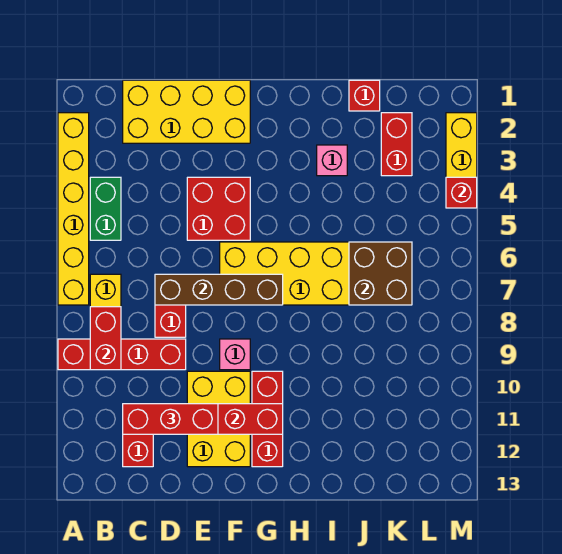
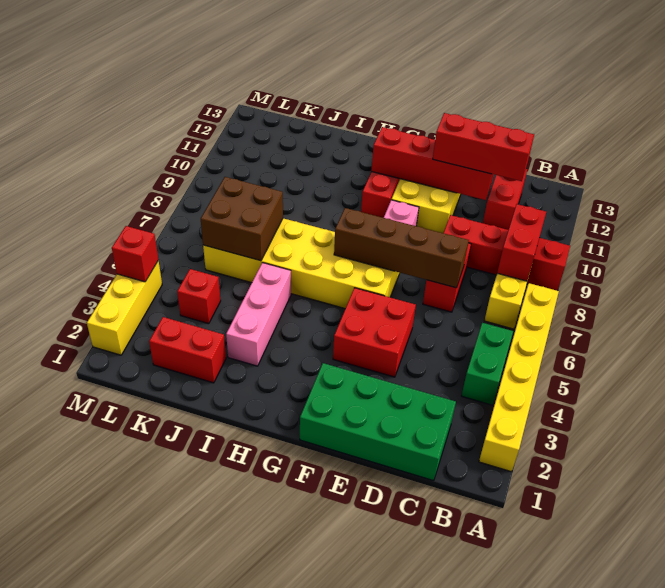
yellow brick C1:F2 level 1 -> green brick C1:F2 level 1
pink brick I3 level 1 -> pink brick I3:I5 level 1
red brick J1 level 1 -> red brick K4 level 1
red brick K2:K3 level 1 -> red brick J2:K2 level 1

